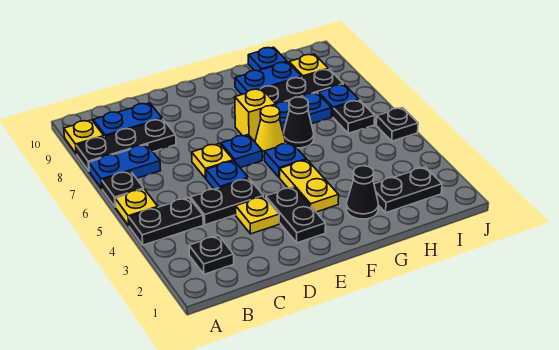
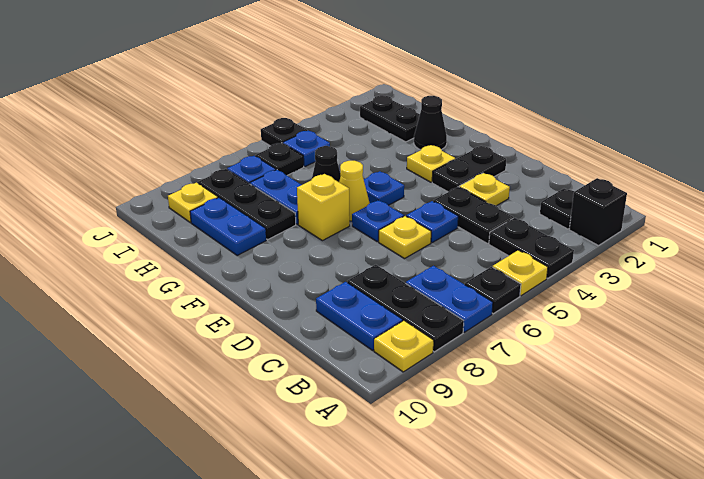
none -> black brick A2 level 1
yellow plate F3:F4 level 1 -> yellow plate F3 level 1
blue plate H10 level 1 -> blue plate I5 level 1

